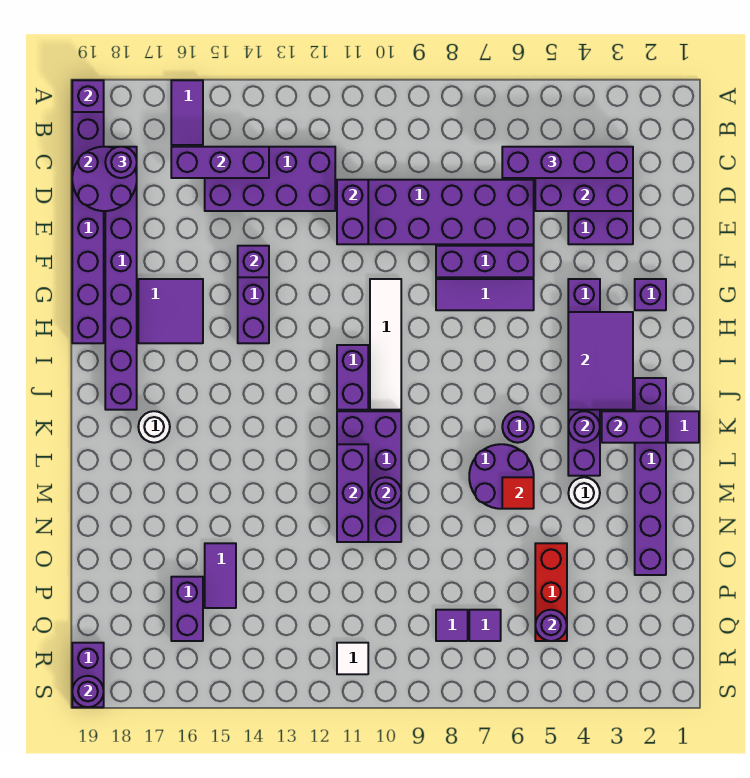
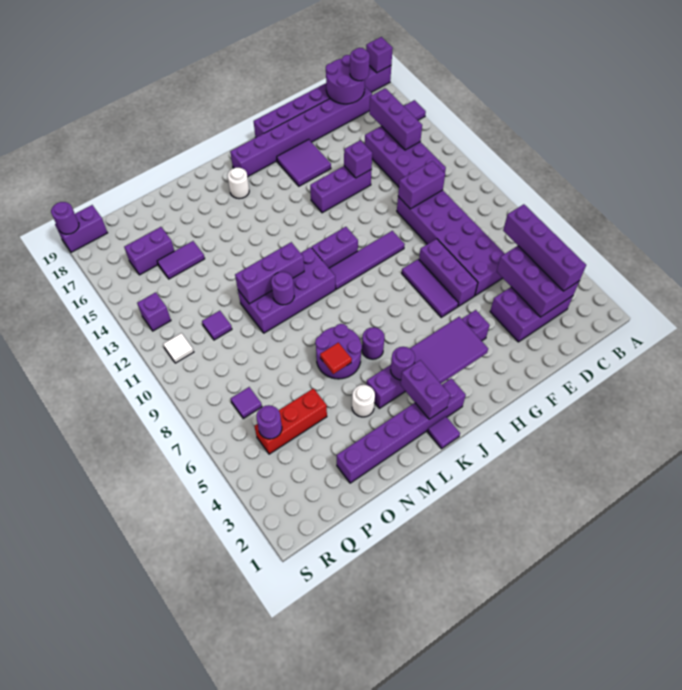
purple brick G2 level 1 -> purple brick R13 level 1
white tile G10:J10 level 1 -> purple tile G10:J10 level 1
purple tile Q8 level 1 -> purple tile P11 level 1

